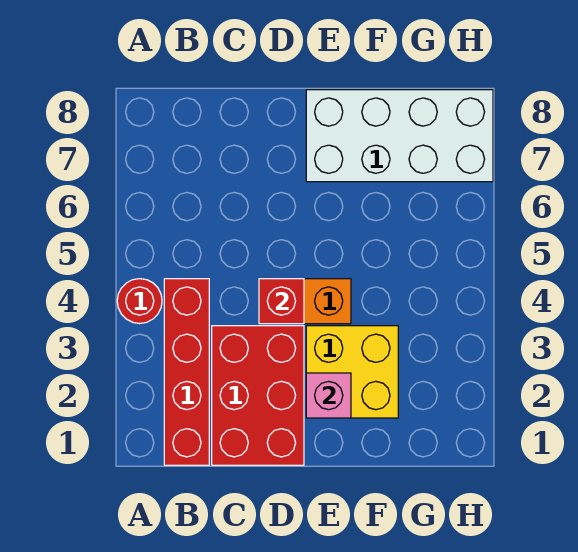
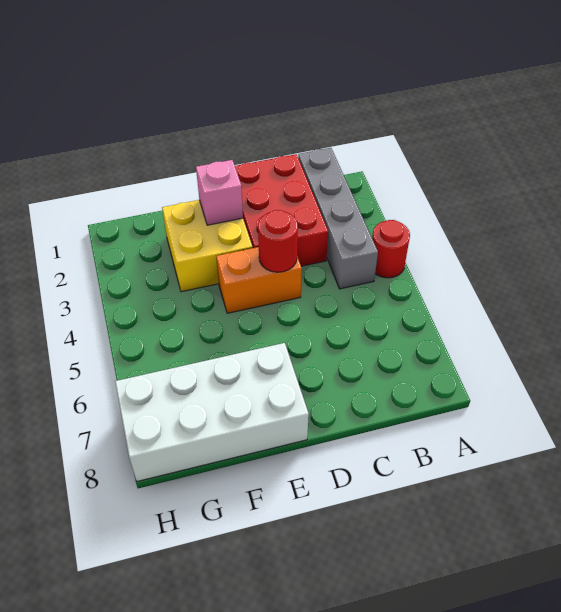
red brick B1:B4 level 1 -> grey brick B1:B4 level 1
red brick D4 level 2 -> red round brick D4 level 2

